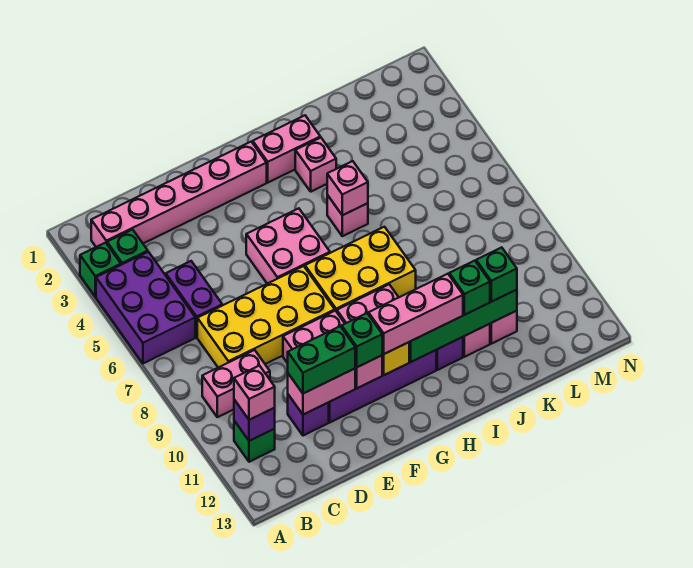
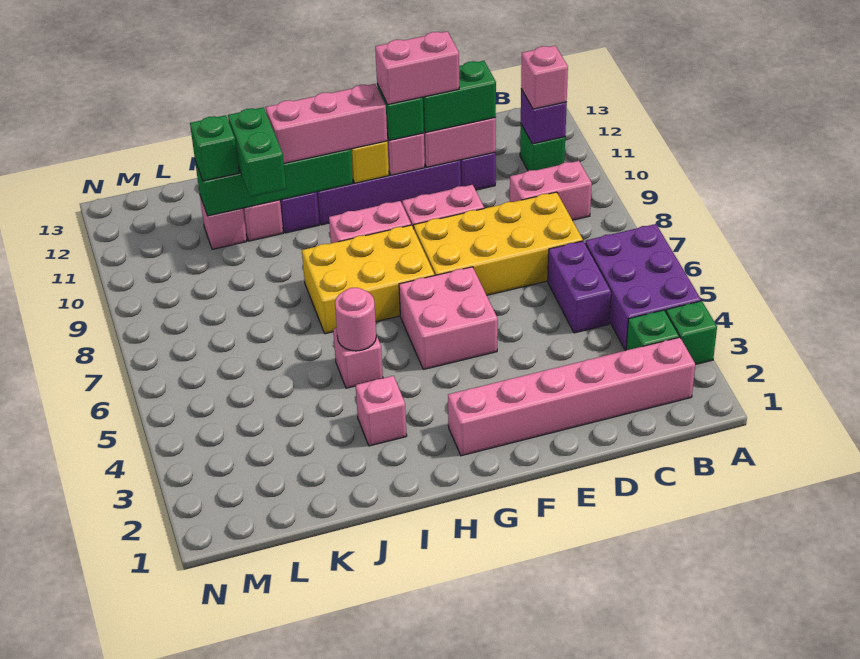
pink brick H2:I2 level 1 -> pink brick E11:F11 level 4
pink brick I5 level 2 -> pink round brick I5 level 2
green brick J11 level 3 -> green brick J10:J11 level 3

